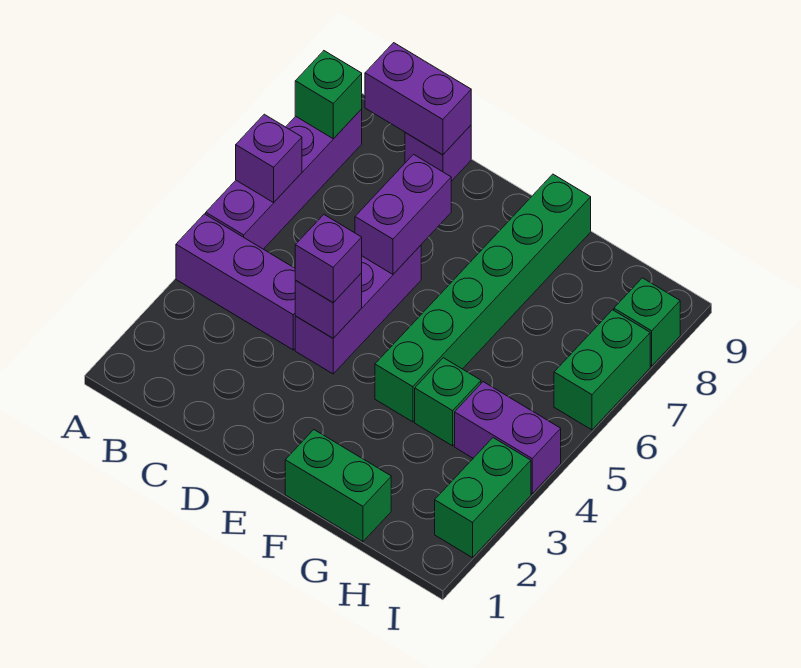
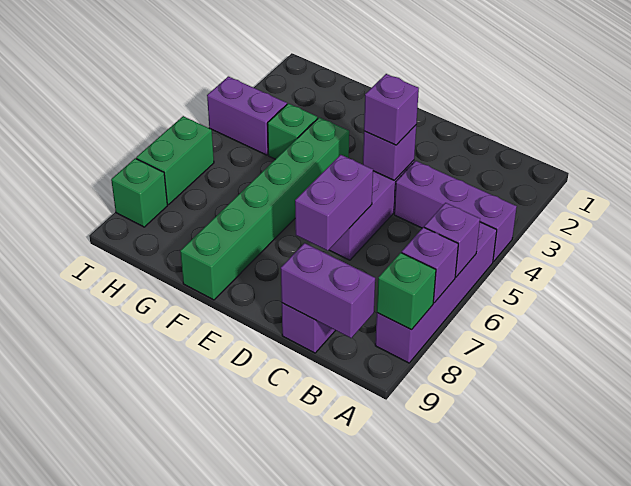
none -> purple brick A7 level 2
green brick F1:G1 level 1 -> none
green brick I2:I3 level 1 -> none

